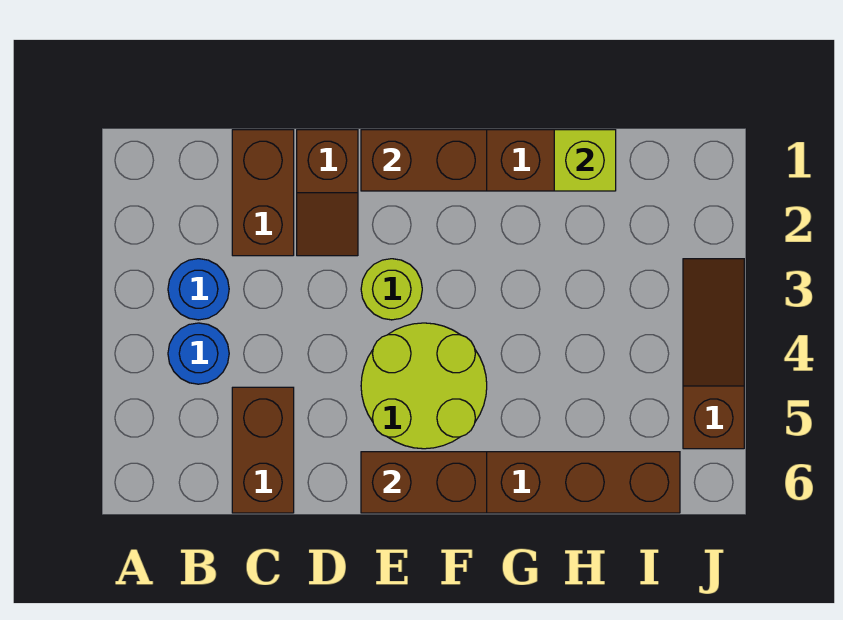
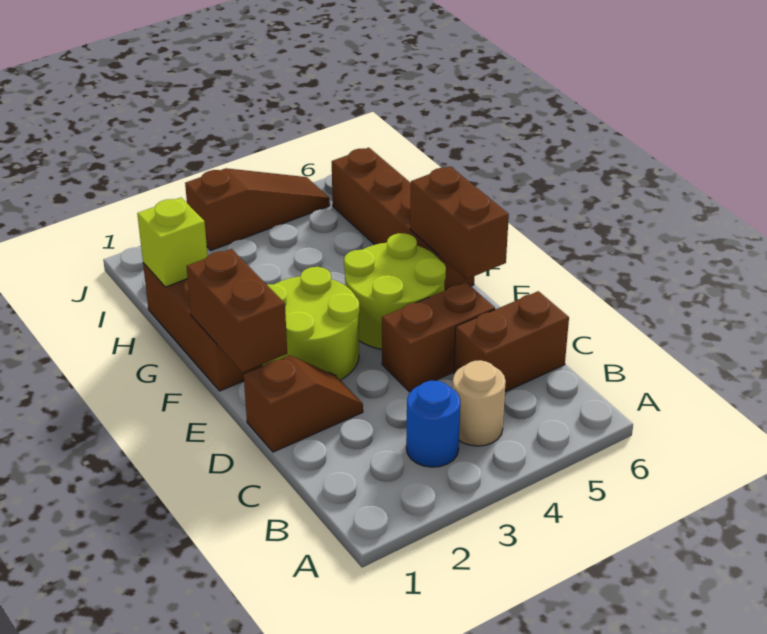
blue round brick B4 level 1 -> tan round brick B4 level 1
brown brick C1:C2 level 1 -> brown brick D4:D5 level 1
lime round brick E3 level 1 -> lime round brick E2:F3 level 1
brown slope J3:J5 level 1 top 5 -> brown slope J3:J5 level 1 top 3

